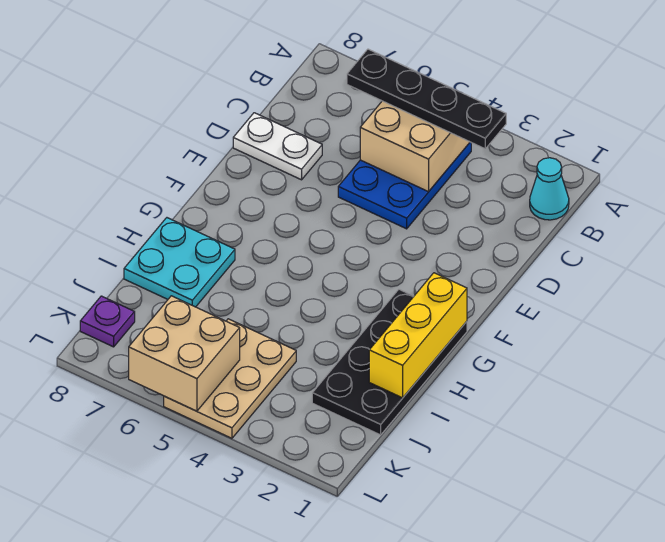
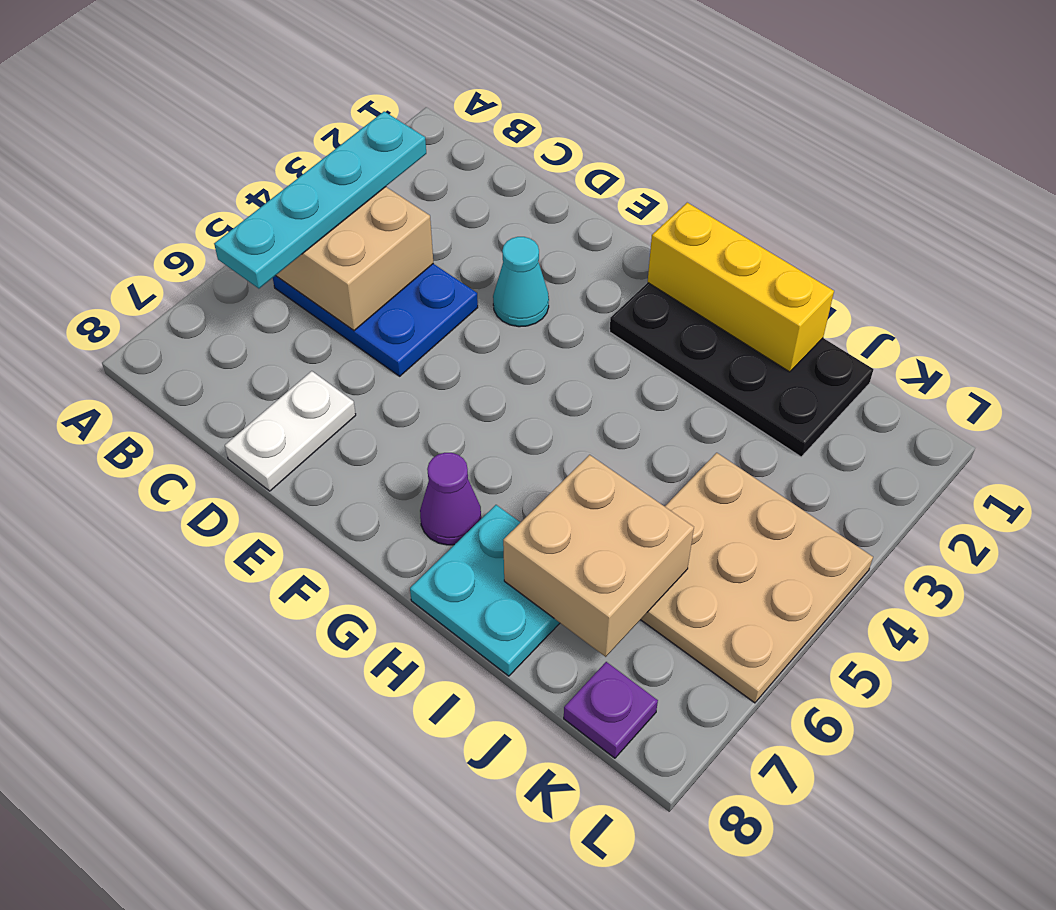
cyan cone B1 level 1 -> cyan cone E3 level 1
black plate B3:B6 level 3 -> cyan plate B3:B6 level 3
none -> purple cone G7 level 1
tan plate J4:L5 level 1 -> tan plate J4:L6 level 1
tan brick K5:L6 level 2 -> tan brick I6:J7 level 2

